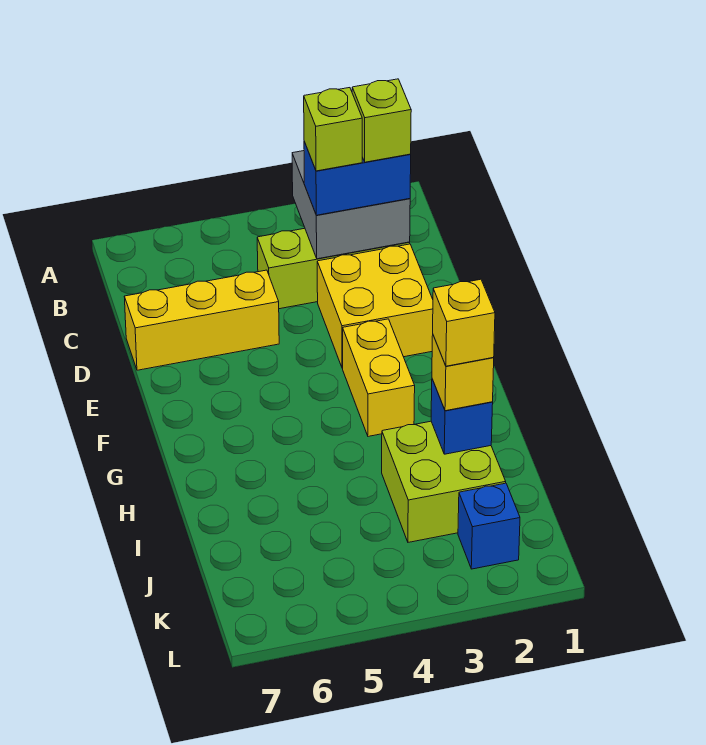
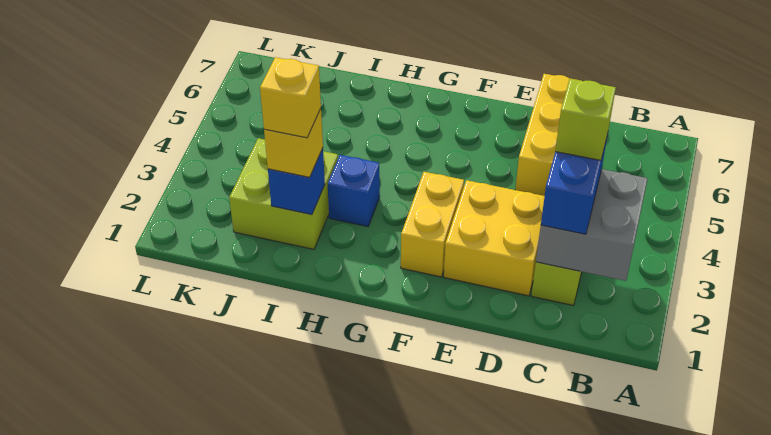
lime brick C2 level 4 -> none
yellow brick F3:G3 level 1 -> yellow brick F2:F3 level 1
blue brick K2 level 1 -> blue brick H3 level 1

